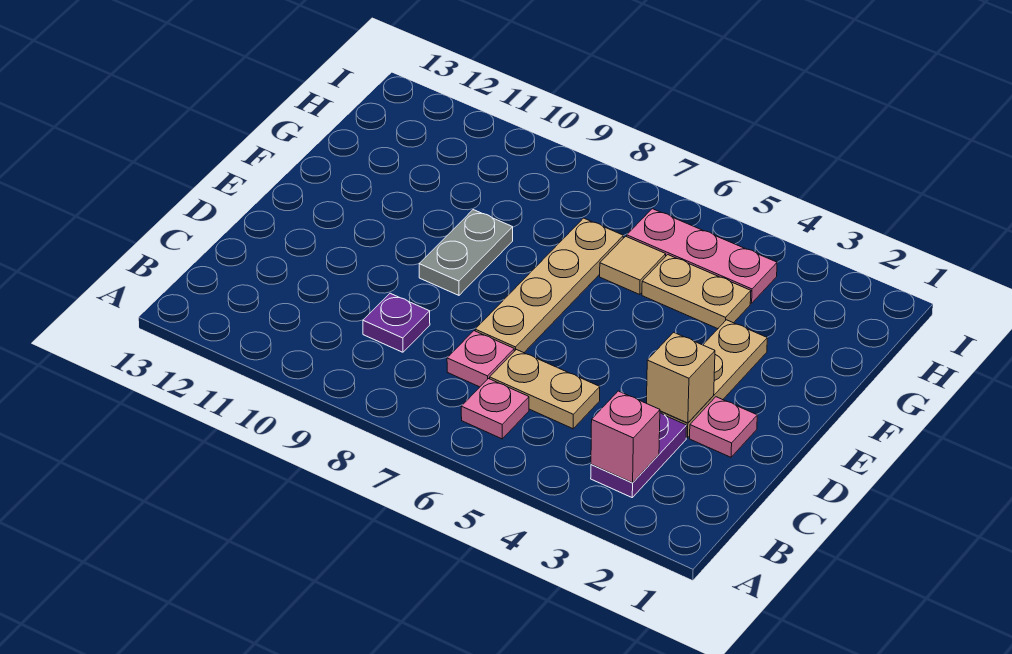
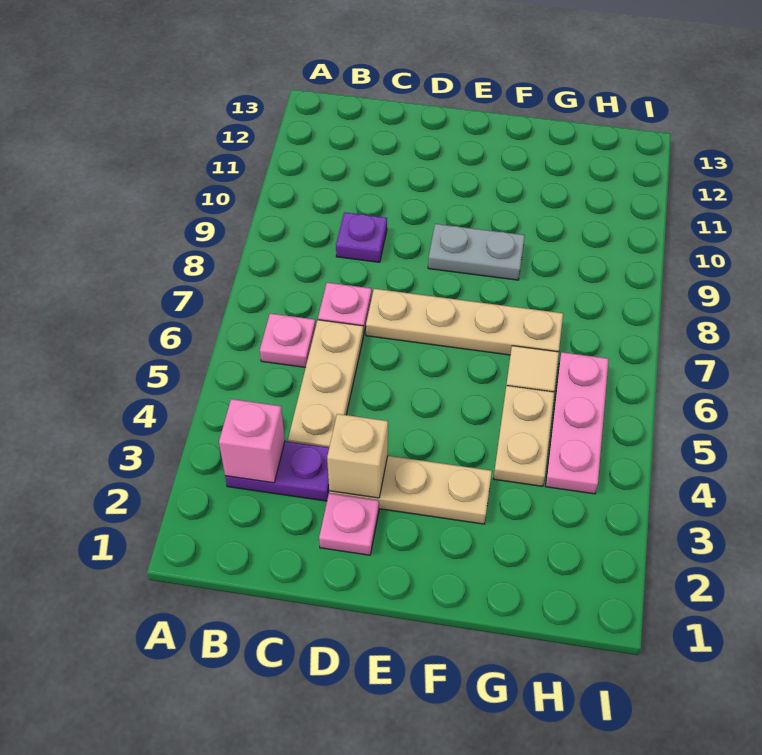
tan plate C5:C6 level 1 -> tan plate C4:C6 level 1

